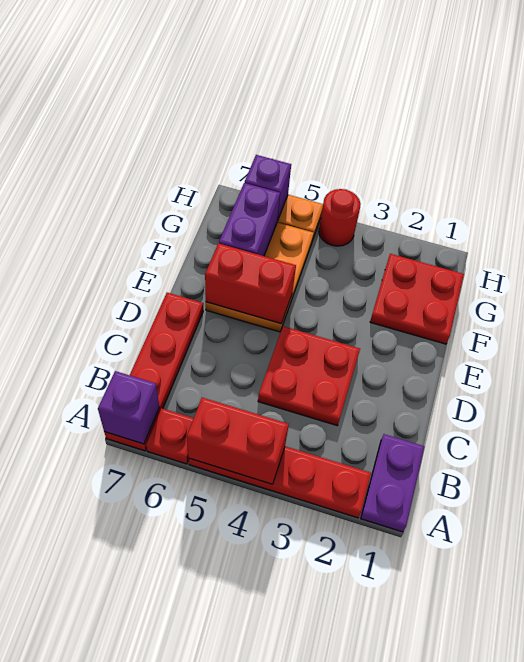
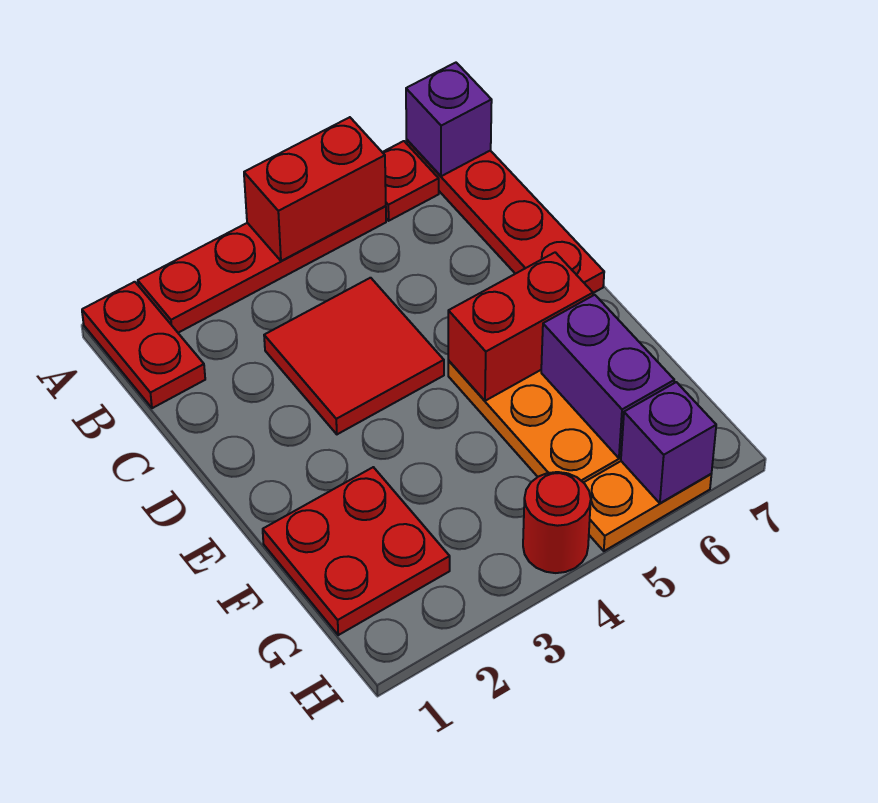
purple plate A1:B1 level 1 -> red plate A1:B1 level 1
red plate C3:D4 level 1 -> red tile C3:D4 level 1

